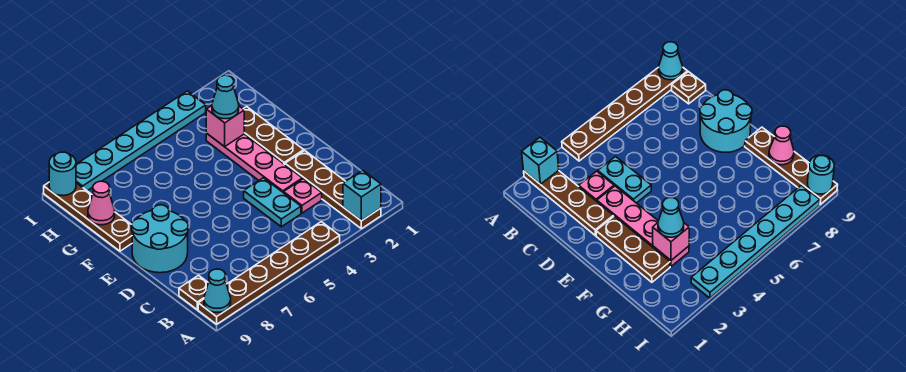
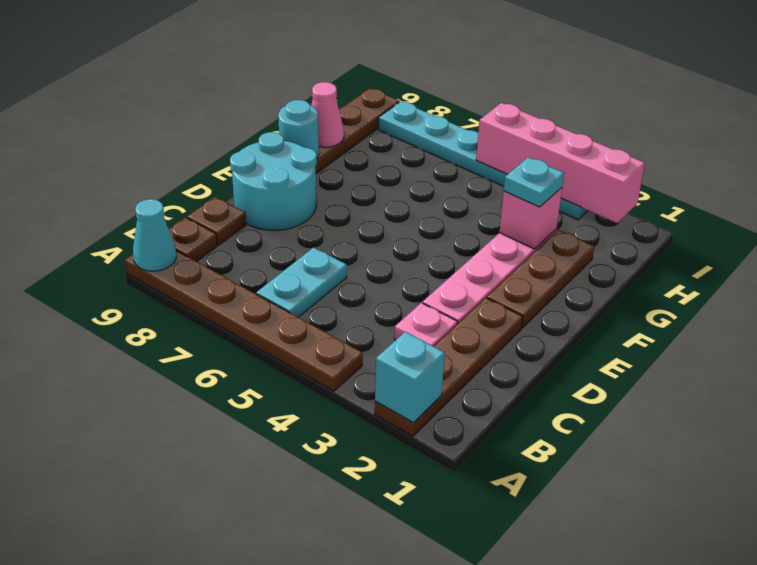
cyan plate C4:D4 level 1 -> cyan plate B6:C6 level 1
none -> brown plate C9 level 1
cyan cone G3 level 3 -> cyan plate G3 level 3
none -> pink brick I2:I5 level 2
cyan round brick I9 level 2 -> cyan round brick F9 level 2

